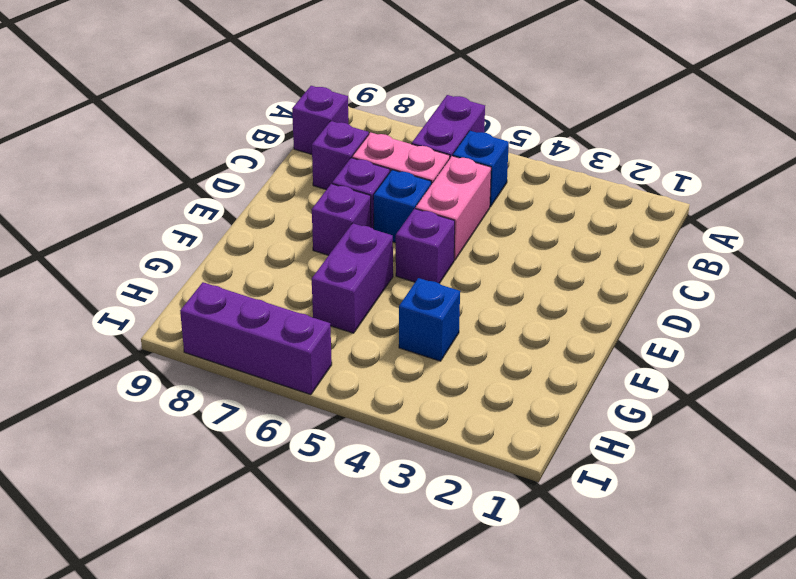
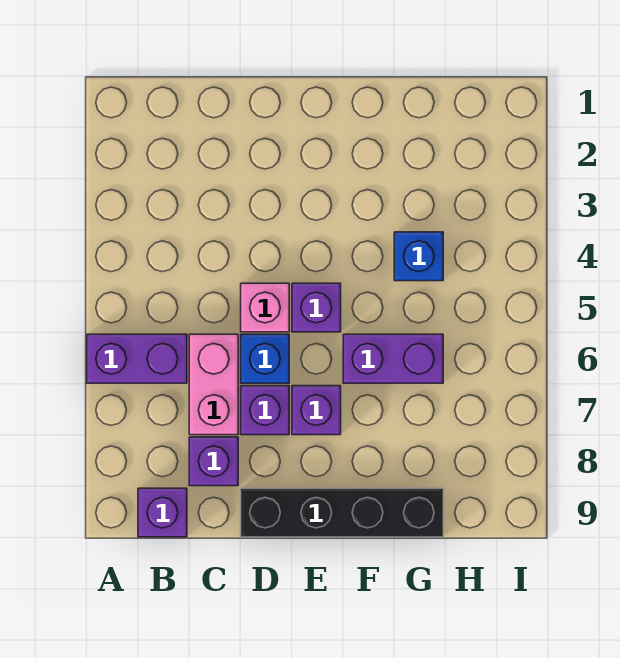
blue brick B5 level 1 -> none
pink brick C5:D5 level 1 -> pink brick D5 level 1
none -> black brick D9:G9 level 1
purple brick I6:I8 level 1 -> none

